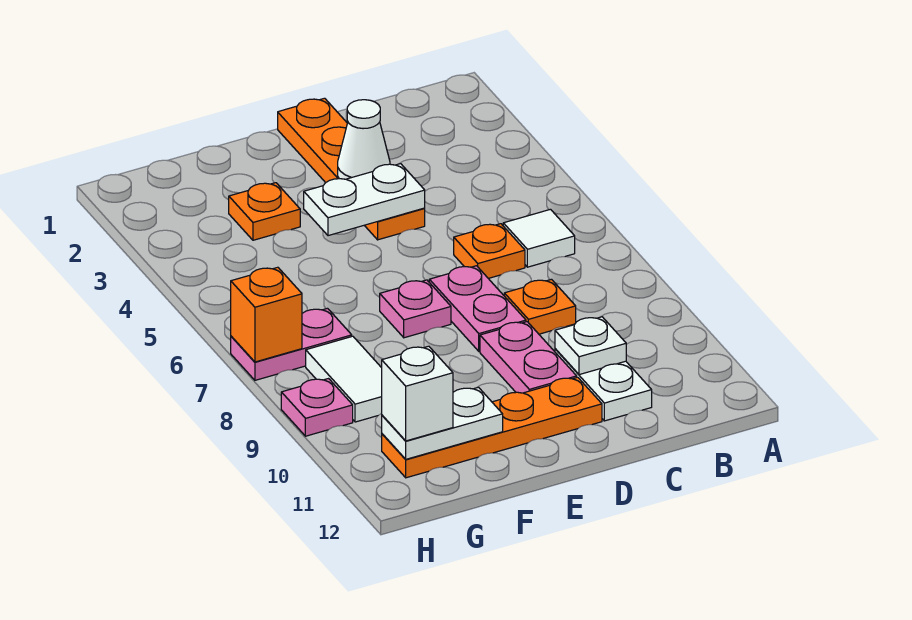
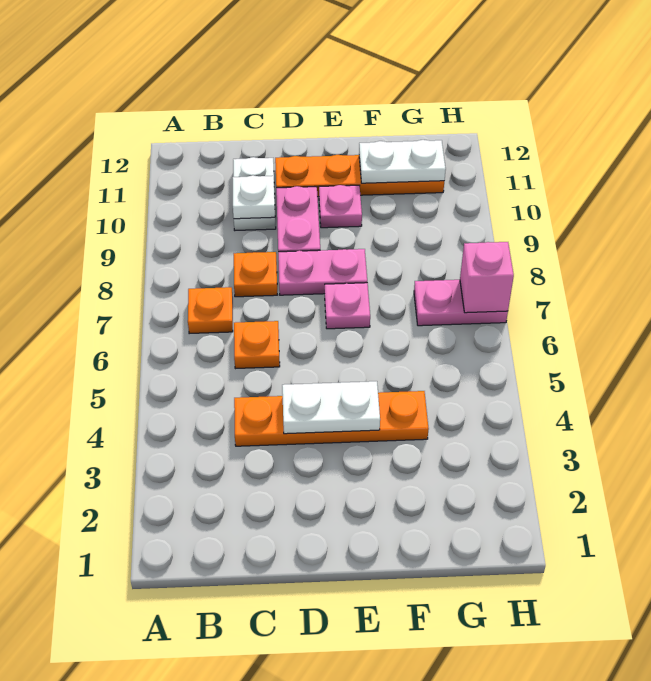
white tile B6 level 1 -> none
orange plate D1:D4 level 1 -> orange plate C4:F4 level 1
white cone D3 level 2 -> none
pink plate D7:D8 level 1 -> pink plate D8:E8 level 1
orange plate F3 level 1 -> orange plate B7 level 1
white tile G8:G9 level 1 -> none
white brick G11 level 3 -> none
orange brick H7 level 2 -> pink brick H7 level 2
pink plate H9 level 1 -> pink plate E10 level 1

